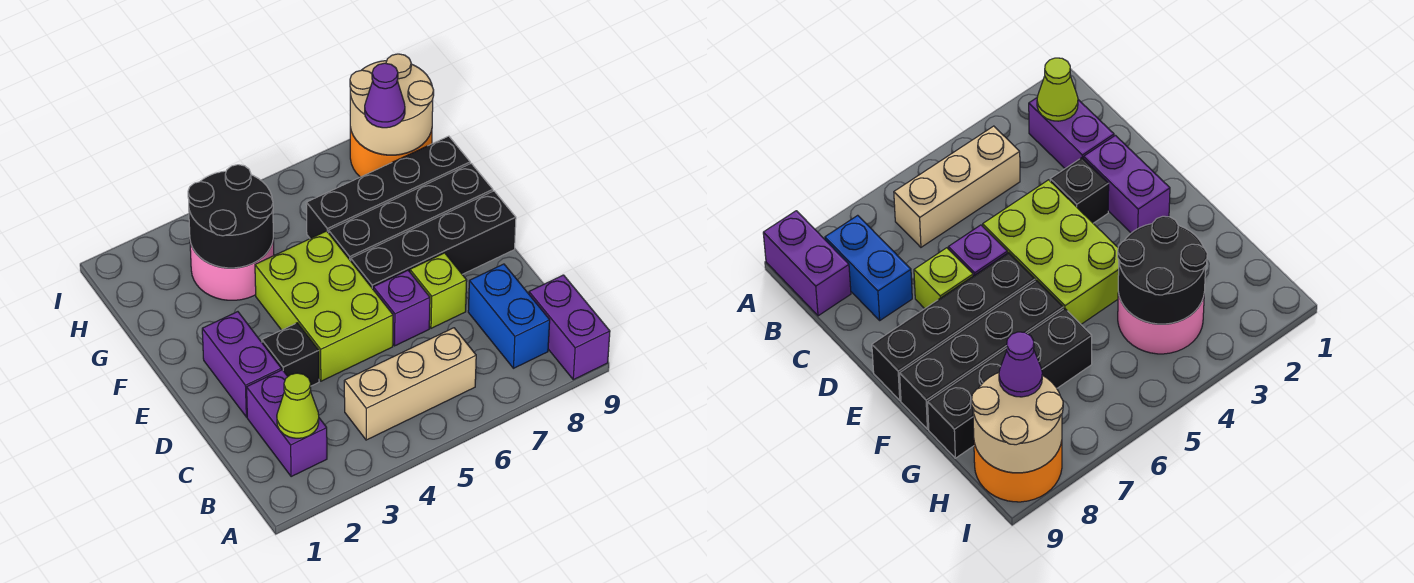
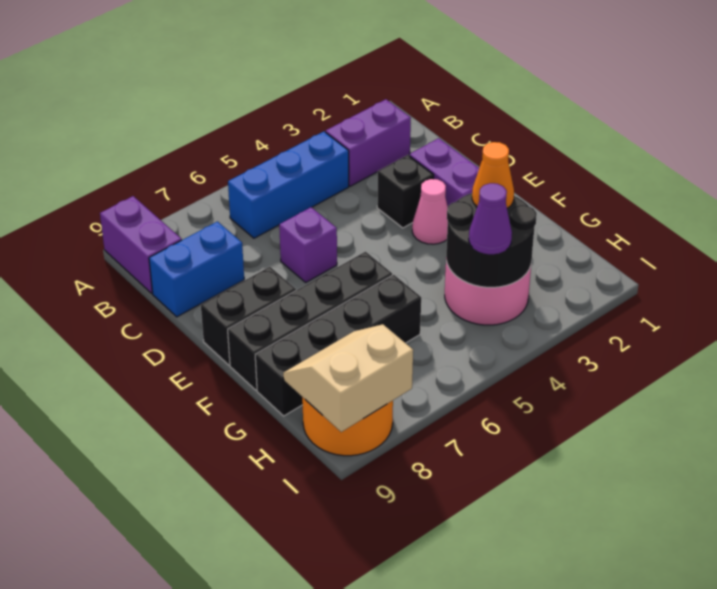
purple brick B2:C2 level 1 -> purple brick B2:B3 level 1
lime cone B2 level 2 -> none
tan brick B4:B6 level 1 -> blue brick B4:B6 level 1
blue brick B8:C8 level 1 -> blue brick C8:C9 level 1
lime brick D4:F5 level 1 -> none
lime brick D7 level 1 -> none
none -> pink cone E3 level 1
black brick E6:E9 level 1 -> black brick E8:E9 level 1
none -> orange cone G3 level 3
tan round brick H8:I9 level 2 -> tan slope H8:I9 level 2 top I
purple cone H8 level 3 -> purple cone H4 level 3

